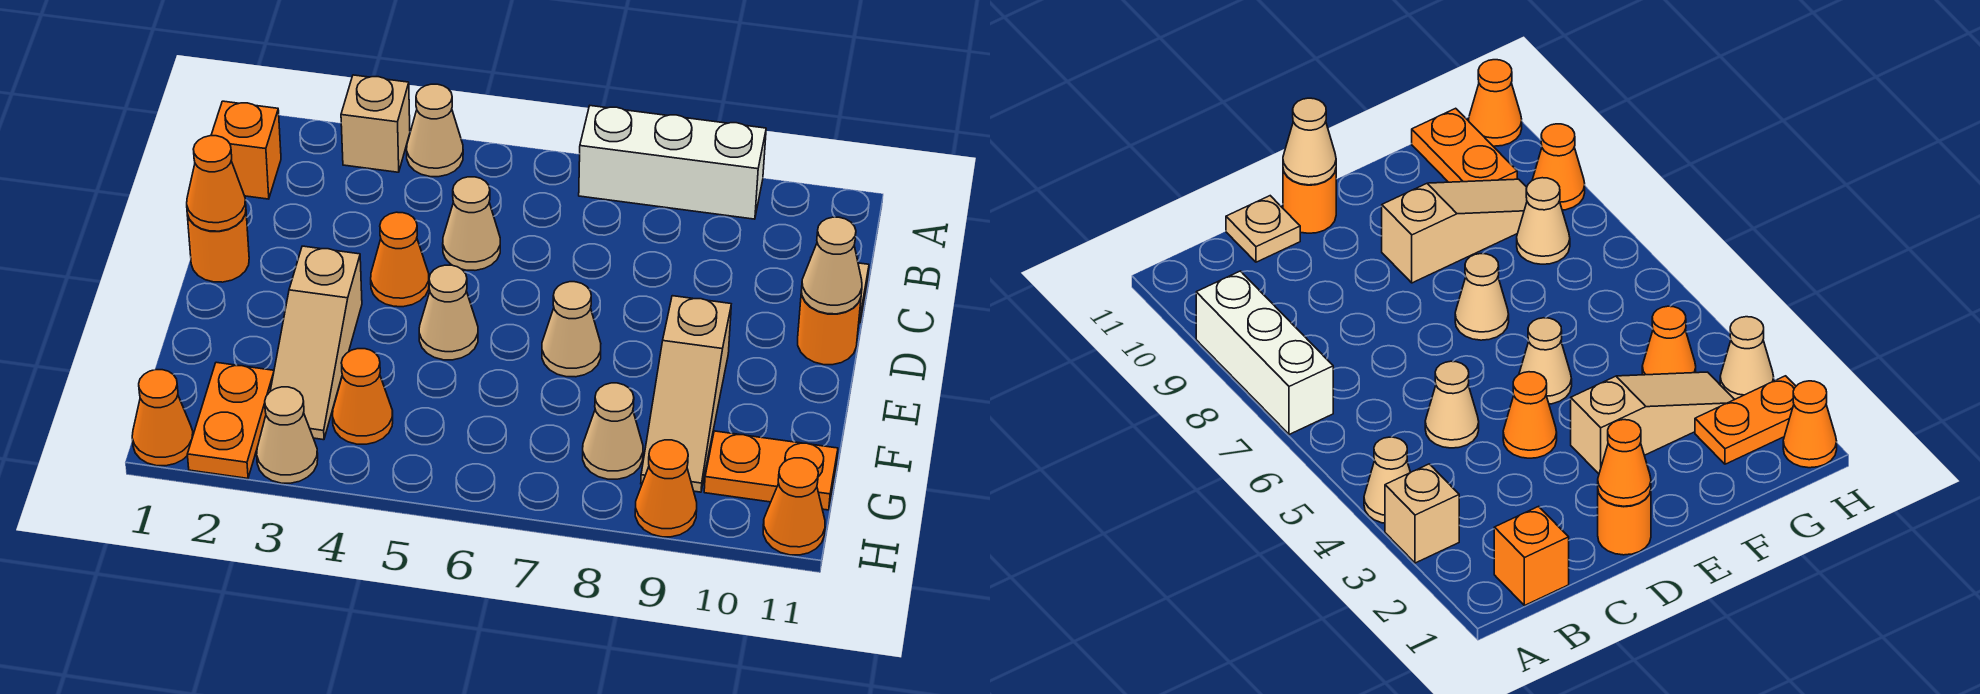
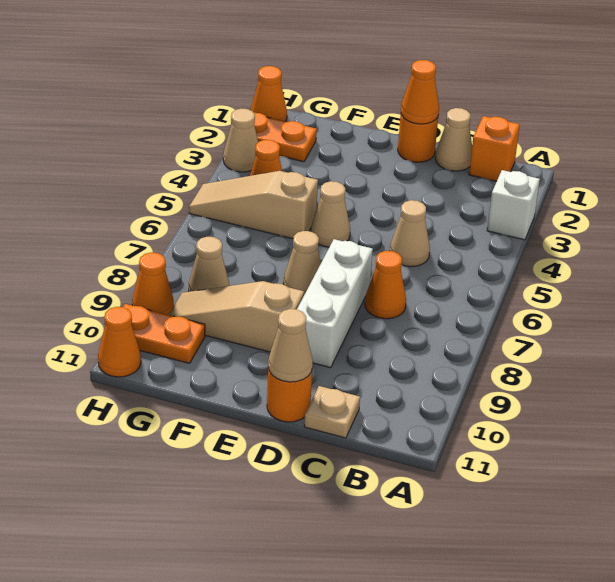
tan brick A3 level 1 -> white brick A3 level 1
tan cone A4 level 1 -> tan cone C1 level 1
white brick A7:A9 level 1 -> white brick D7:D9 level 1
orange cone D4 level 1 -> orange cone C7 level 1
tan slope E3:G3 level 1 top E -> tan slope F5:H5 level 1 top F
orange plate G10:G11 level 1 -> orange plate G10:H10 level 1

